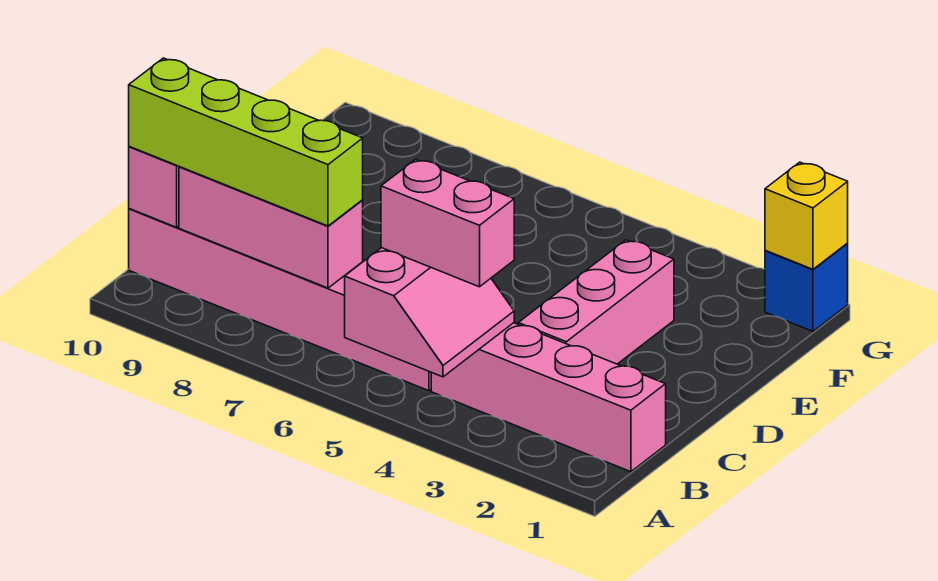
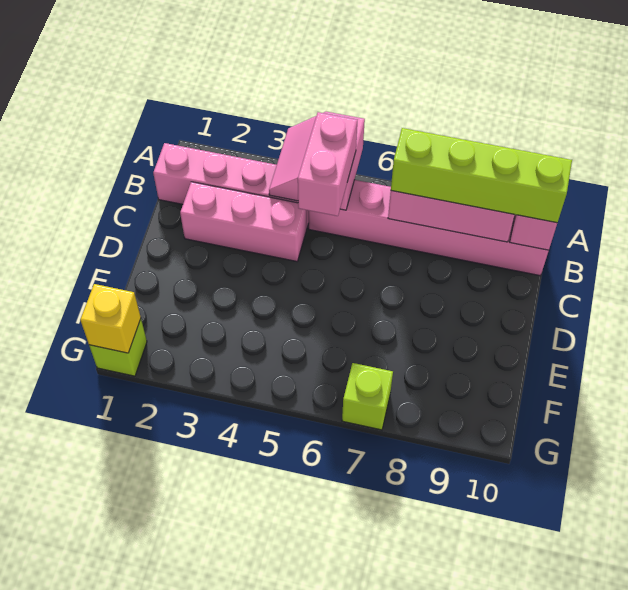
pink brick B4:B5 level 3 -> pink brick B5:C5 level 3
pink brick C3:E3 level 1 -> pink brick C2:C4 level 1
blue brick G1 level 1 -> lime brick G1 level 1
none -> lime brick G7 level 1

